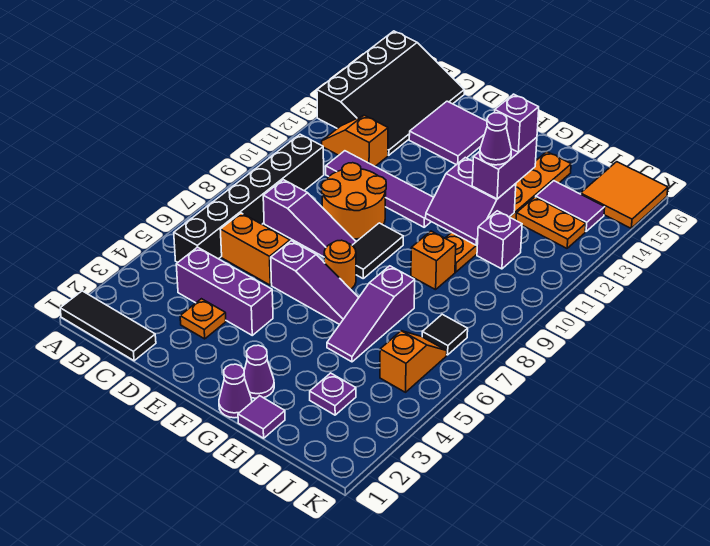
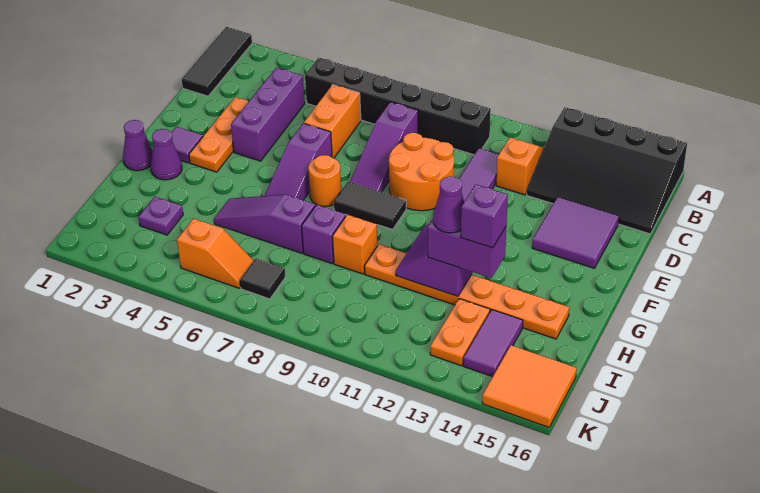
orange plate D3 level 1 -> orange plate D3:F3 level 1
purple tile H1 level 1 -> purple tile F2 level 1
purple brick I11 level 1 -> purple brick H8 level 1

